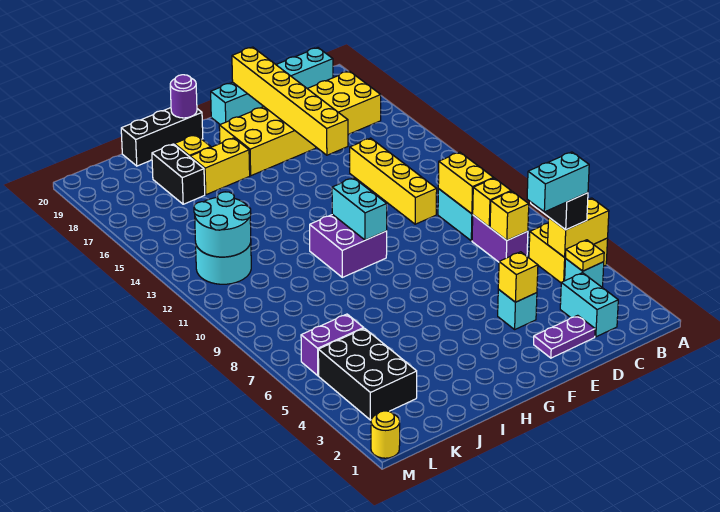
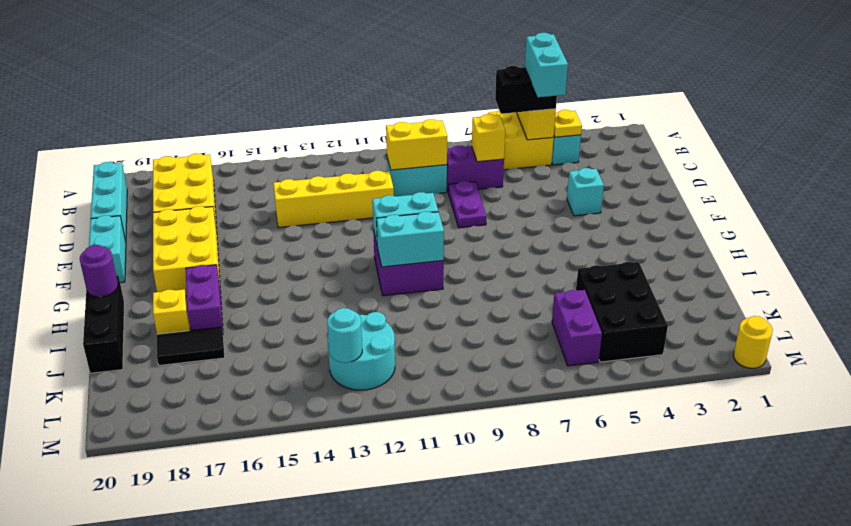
cyan brick C2:C3 level 1 -> cyan brick H10:H11 level 2
yellow brick C8 level 2 -> none
purple plate D2:E2 level 1 -> purple plate D8:E8 level 1
yellow brick E4 level 2 -> none
yellow brick E15:E20 level 2 -> none
yellow brick H17:I17 level 1 -> purple brick H17:I17 level 1
black brick J17:J18 level 1 -> black tile J17:J18 level 1
black brick K3:L5 level 1 -> black brick J4:L5 level 1
cyan round brick K12:L13 level 2 -> cyan round brick L13 level 2

